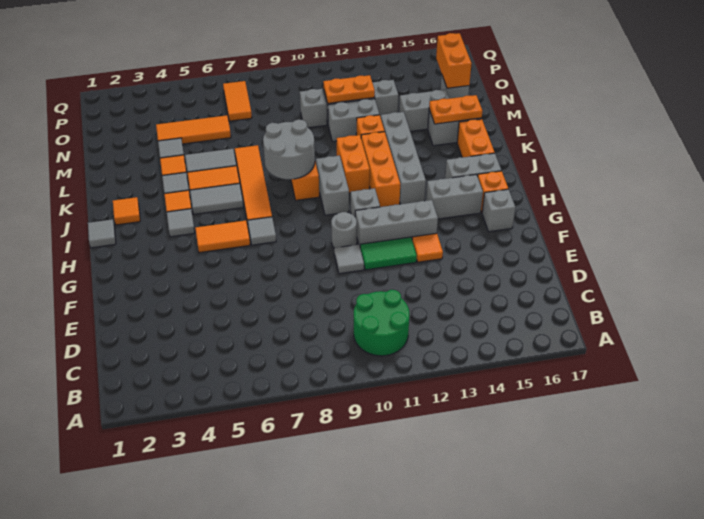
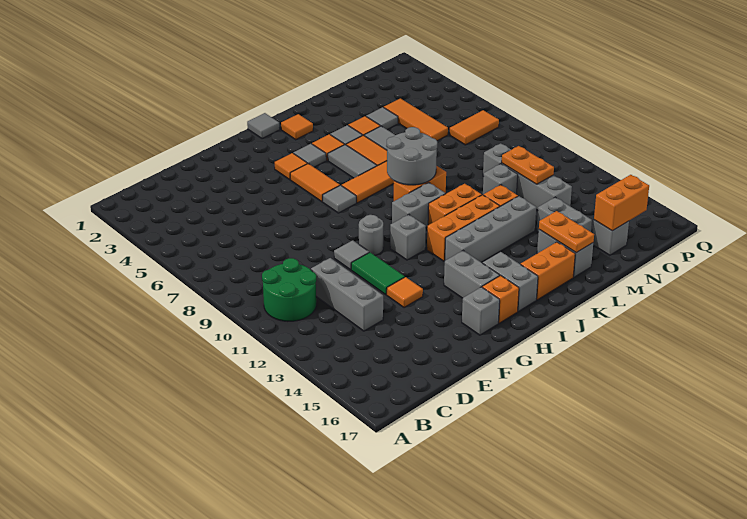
grey brick G11:G13 level 1 -> grey brick D11:D13 level 1
none -> orange tile H4 level 1
grey brick M11:M12 level 1 -> grey brick M11 level 1

